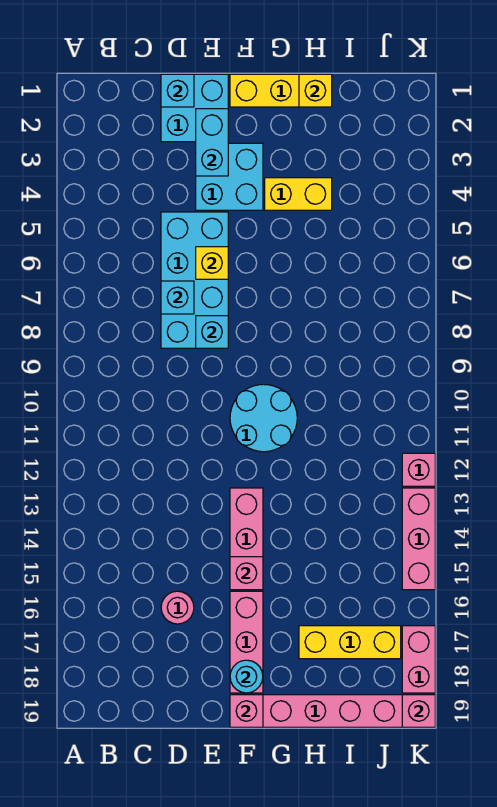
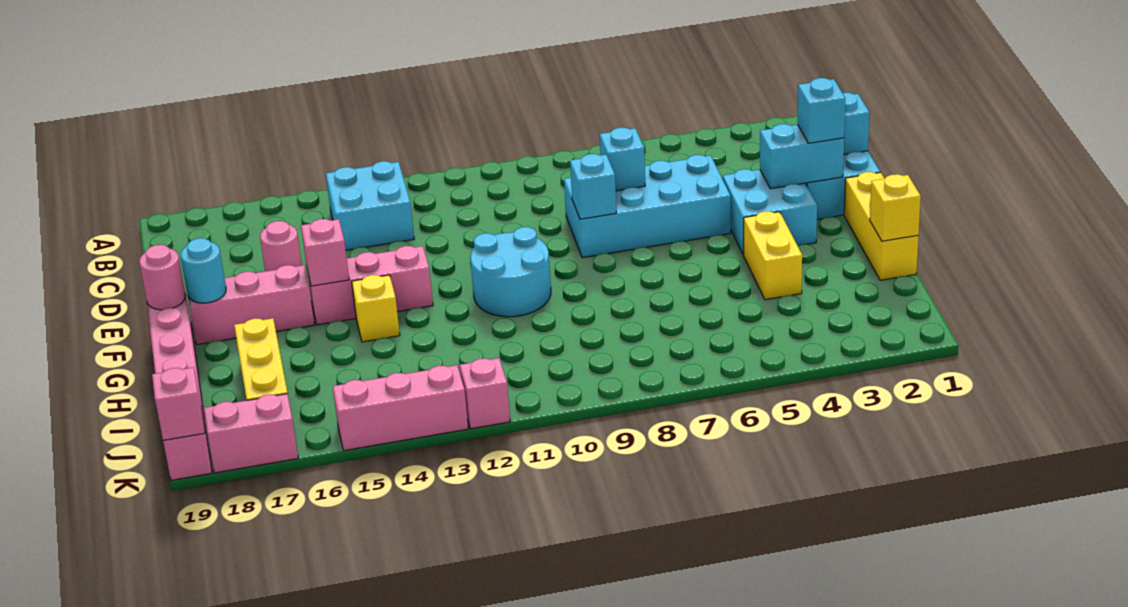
none -> cyan brick B13:C14 level 1
none -> cyan brick E2 level 3
yellow brick E6 level 2 -> yellow brick G14 level 1
pink brick F19 level 2 -> pink round brick F19 level 2

